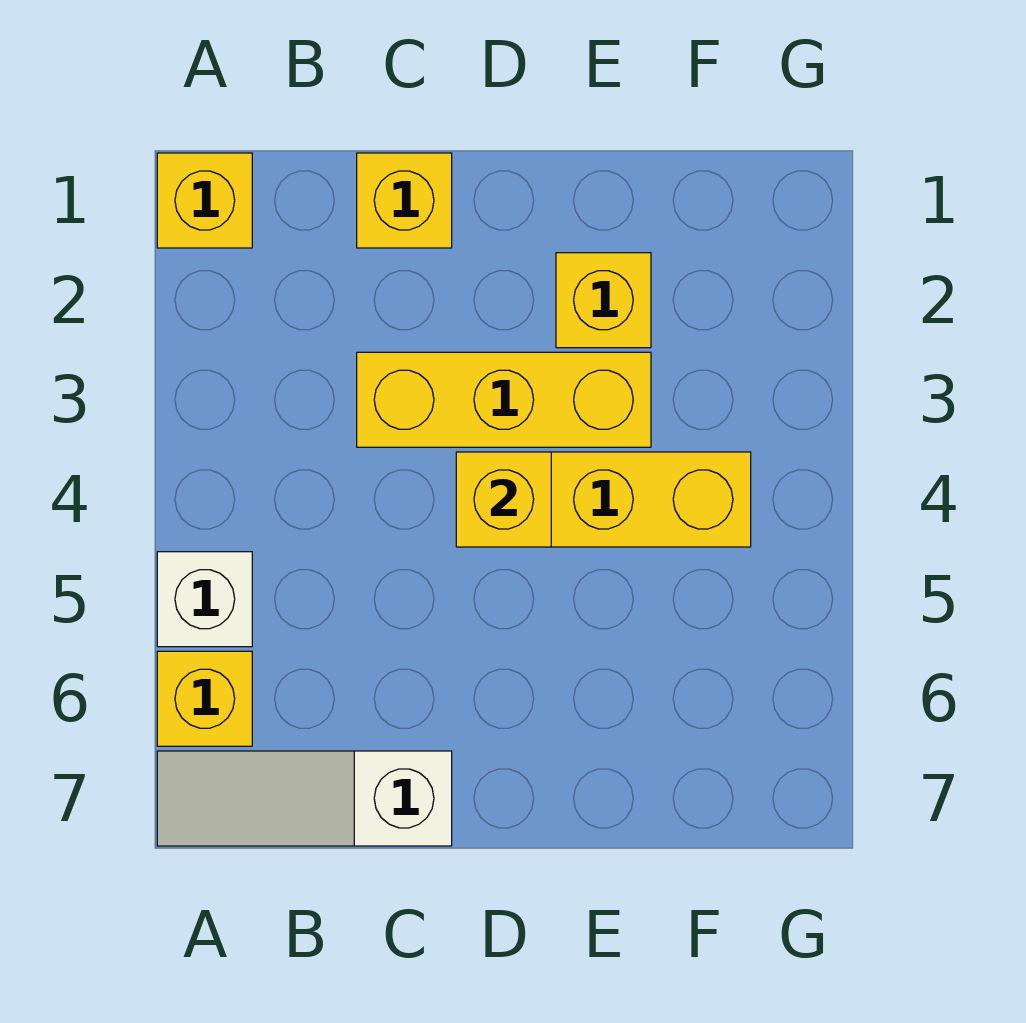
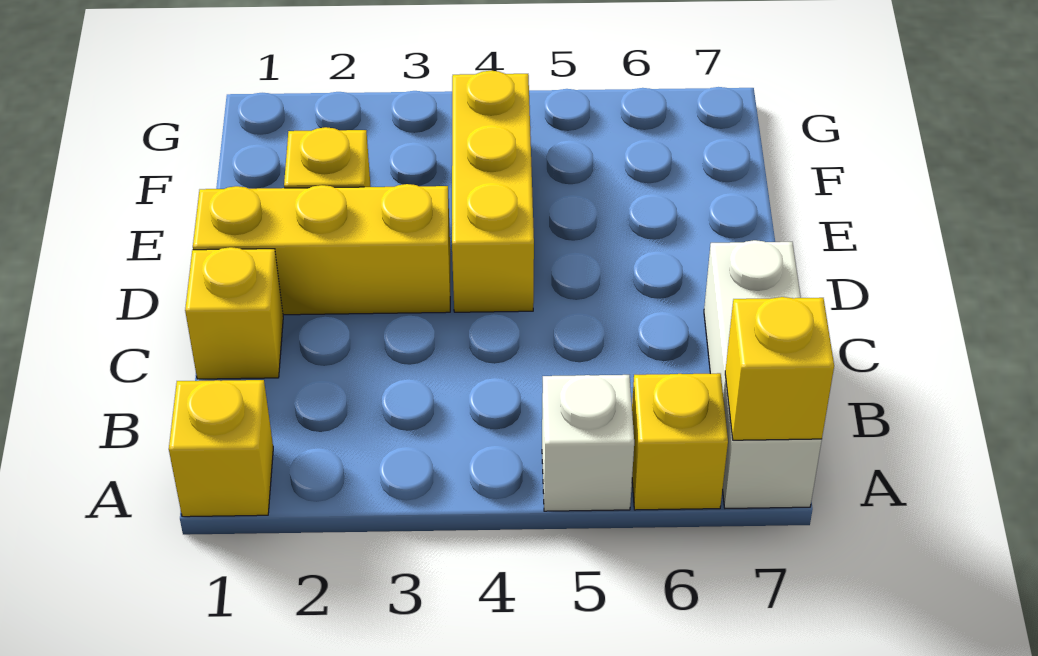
white slope A7:C7 level 1 top C -> white brick A7:C7 level 1
yellow brick C3:E3 level 1 -> yellow brick D1:D3 level 1
yellow brick D4 level 2 -> yellow brick A7 level 2

